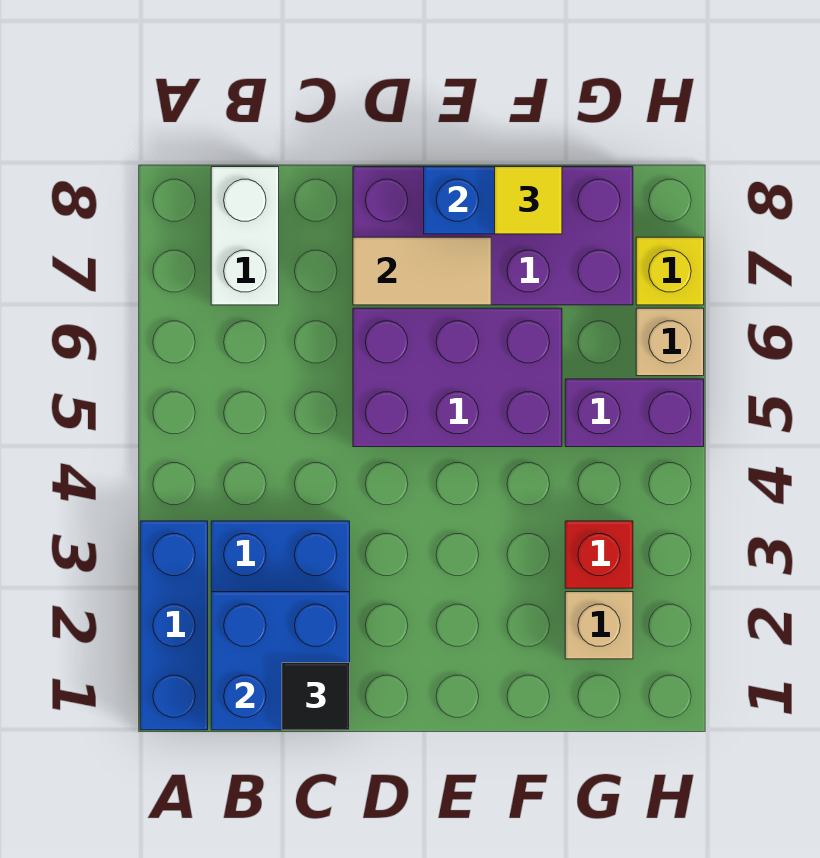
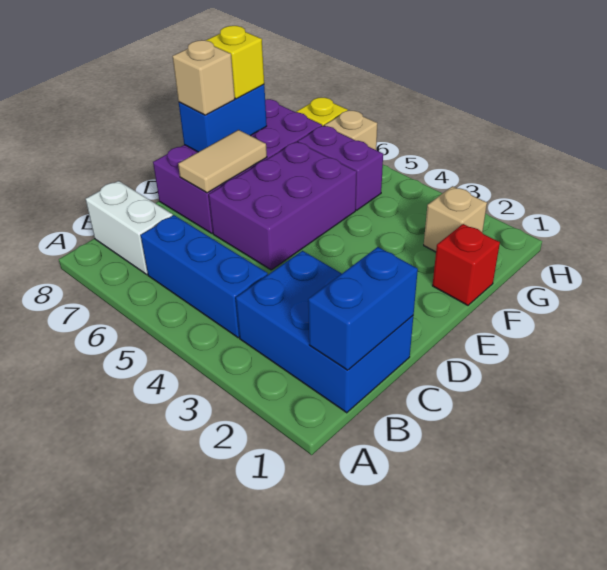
blue brick A1:A3 level 1 -> blue brick B4:B6 level 1
blue brick B1:C2 level 2 -> blue brick B1:C1 level 2
black tile C1 level 3 -> none
none -> tan brick E8 level 3
yellow tile F8 level 3 -> yellow brick F8 level 3
red brick G3 level 1 -> red brick F1 level 1
purple brick G5:H5 level 1 -> purple brick G5:G6 level 1

